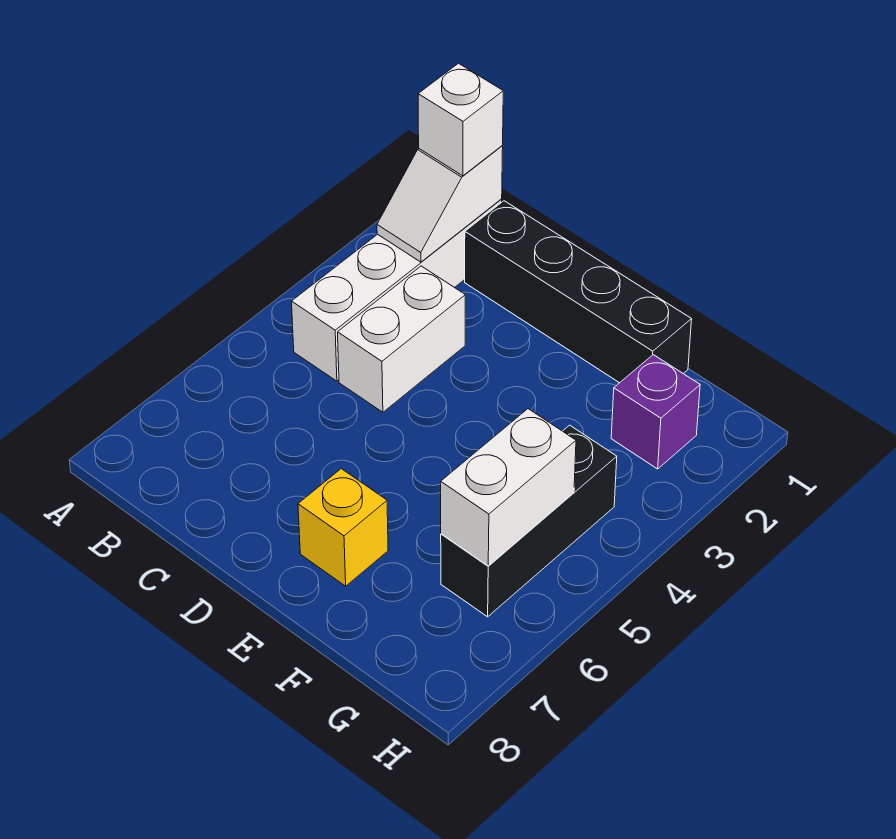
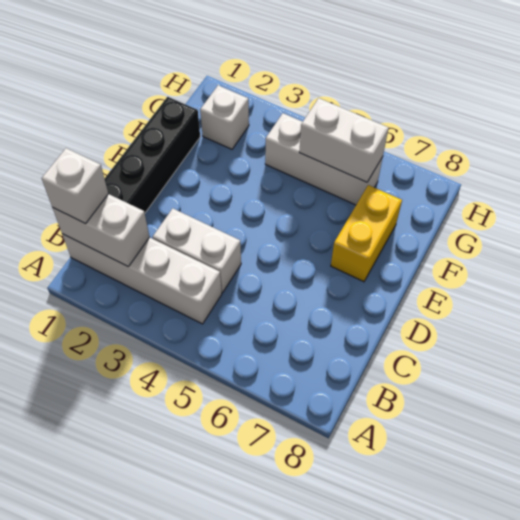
white slope B1:B2 level 2 top 1 -> white brick B1:B2 level 2
yellow brick E7 level 1 -> yellow brick E7:F7 level 1
purple brick G2 level 1 -> white brick G2 level 1
black brick G4:G6 level 1 -> white brick G4:G6 level 1

